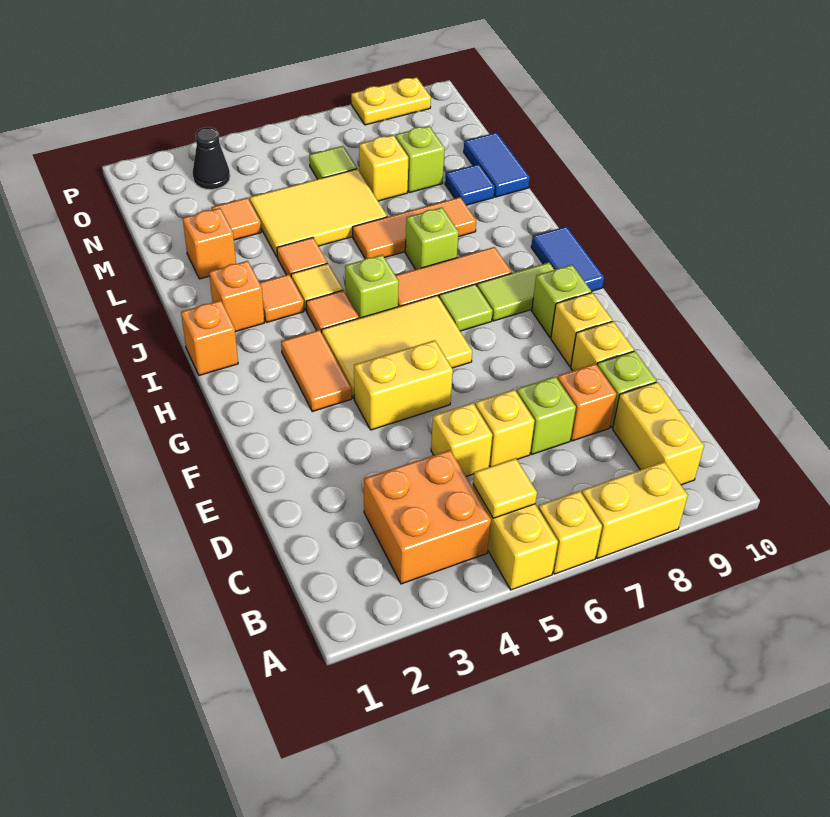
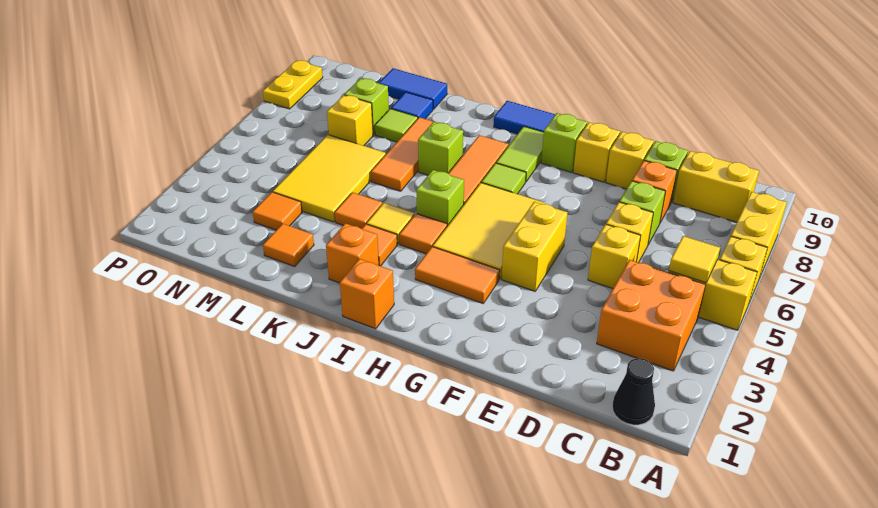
orange brick L2 level 1 -> orange tile L2 level 1
lime tile N6 level 1 -> lime tile L8 level 1
black cone O3 level 1 -> black cone B1 level 1

